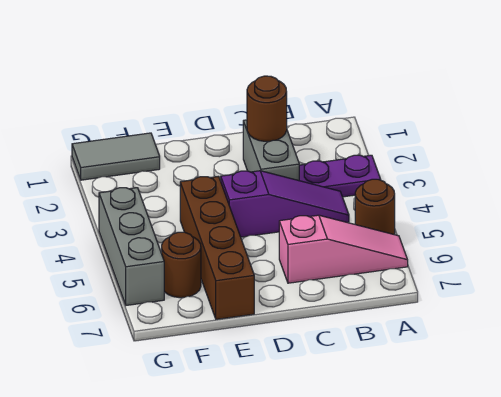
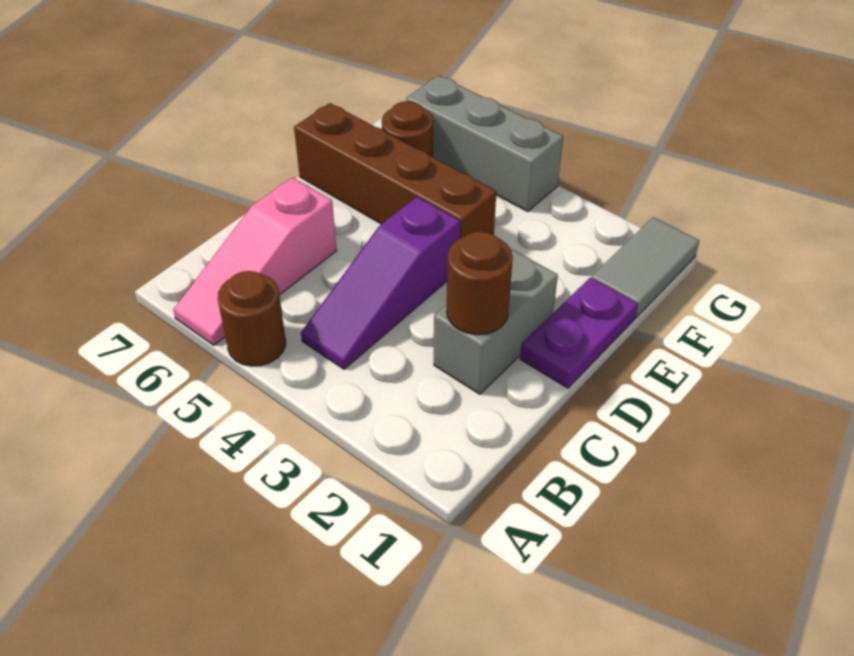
purple plate A3:B3 level 1 -> purple plate D1:E1 level 1
grey brick C2:C3 level 1 -> grey brick C2:D2 level 1

